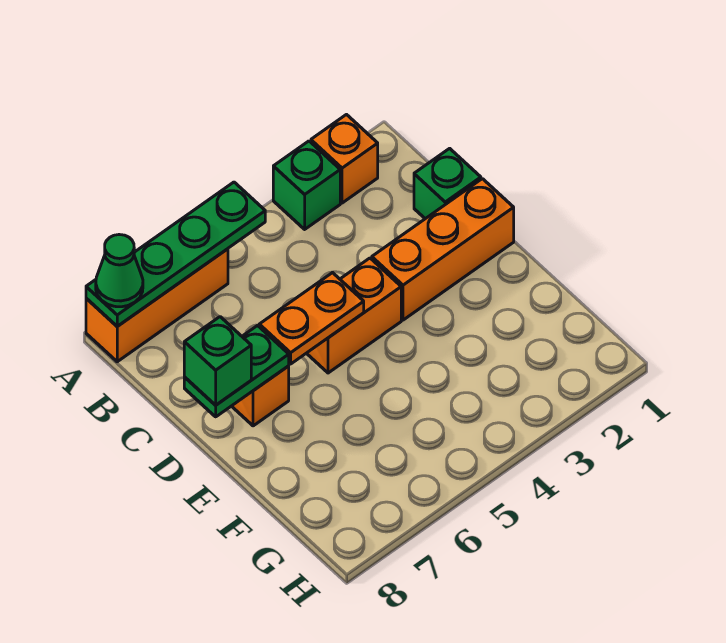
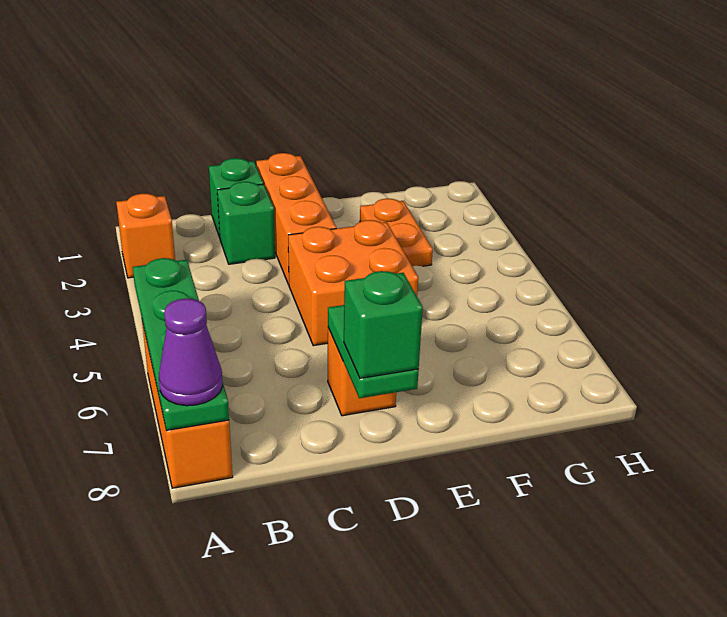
green brick A3 level 1 -> green brick C2 level 1
green cone A8 level 3 -> purple cone A8 level 3
orange brick D4:D5 level 1 -> orange brick D4:E5 level 1
orange plate D5:D6 level 2 -> orange plate F2:F3 level 1

